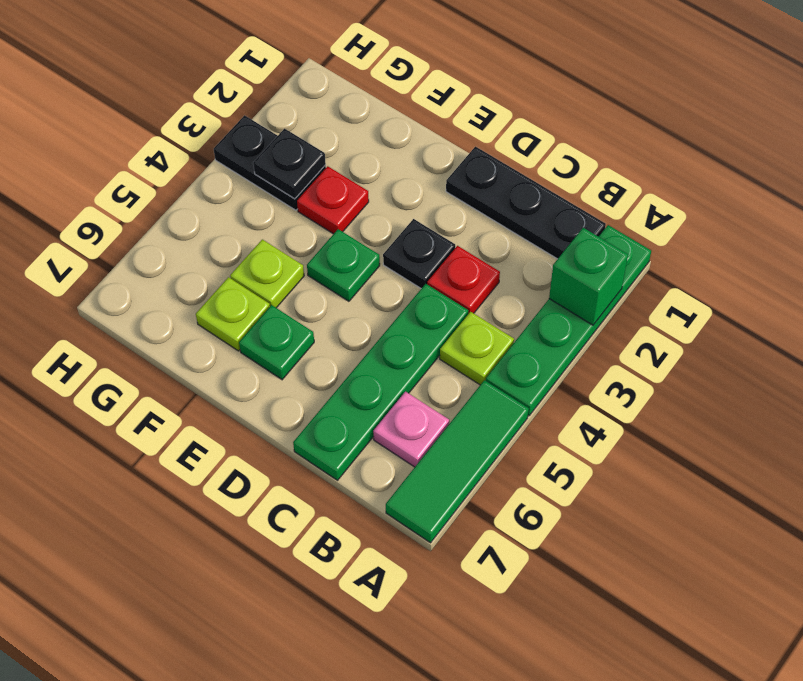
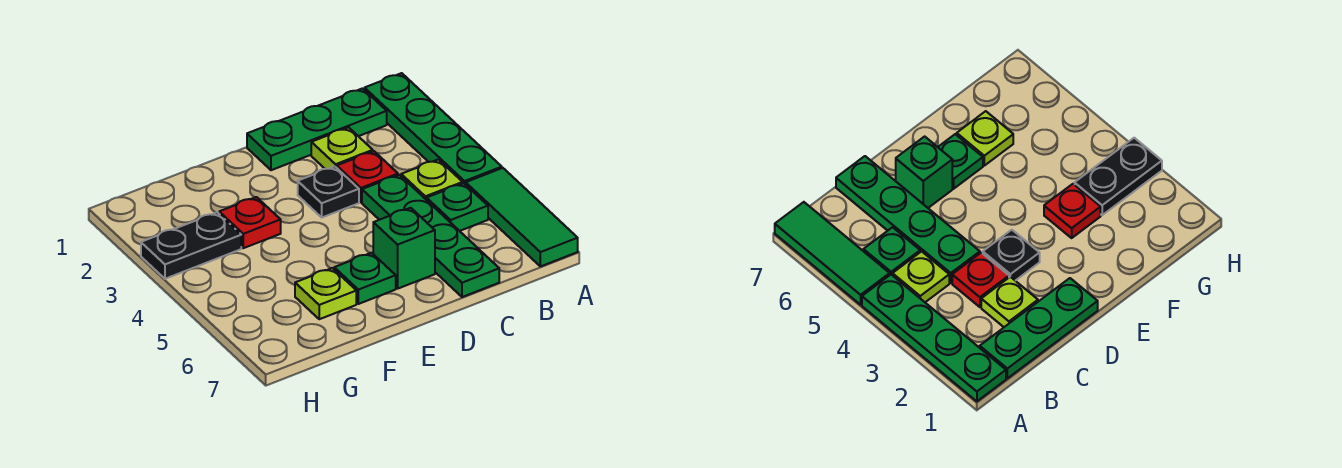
green brick A2 level 2 -> green brick D6 level 1
black plate B1:D1 level 1 -> green plate B1:D1 level 1
pink plate B6 level 1 -> none
green plate E4 level 1 -> green plate B5 level 1
lime plate F5 level 1 -> lime plate C2 level 1
black plate G3 level 2 -> none

